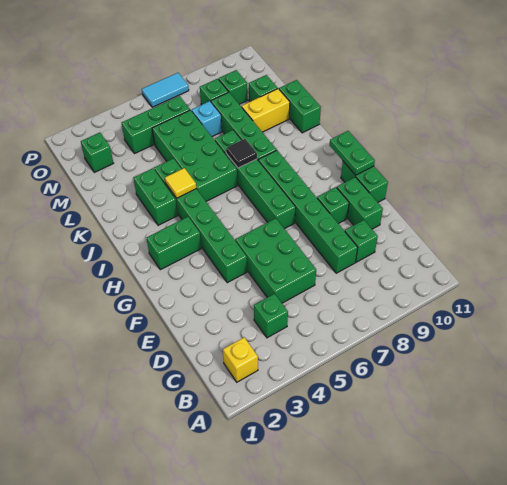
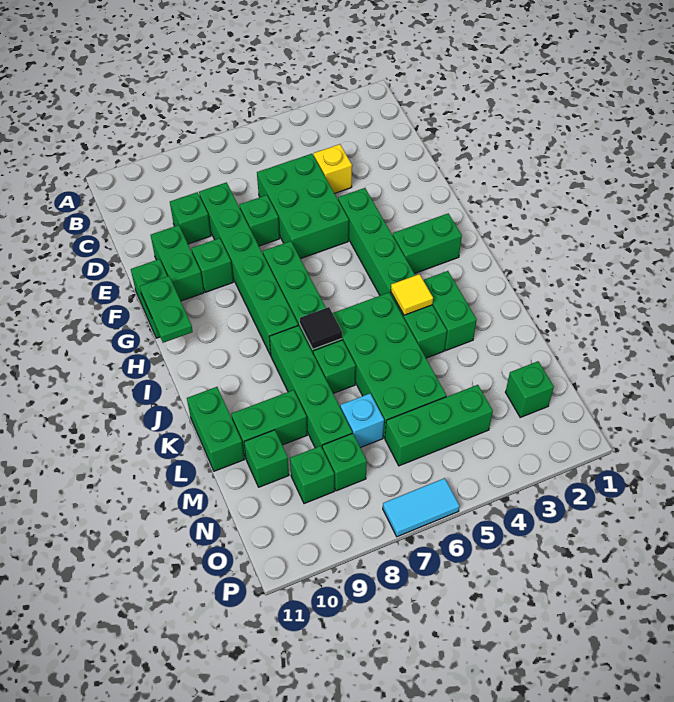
yellow brick B2 level 1 -> yellow brick D4 level 1
green brick C4 level 1 -> green brick E7 level 1
yellow brick L9:L10 level 1 -> green brick L9:L10 level 1

